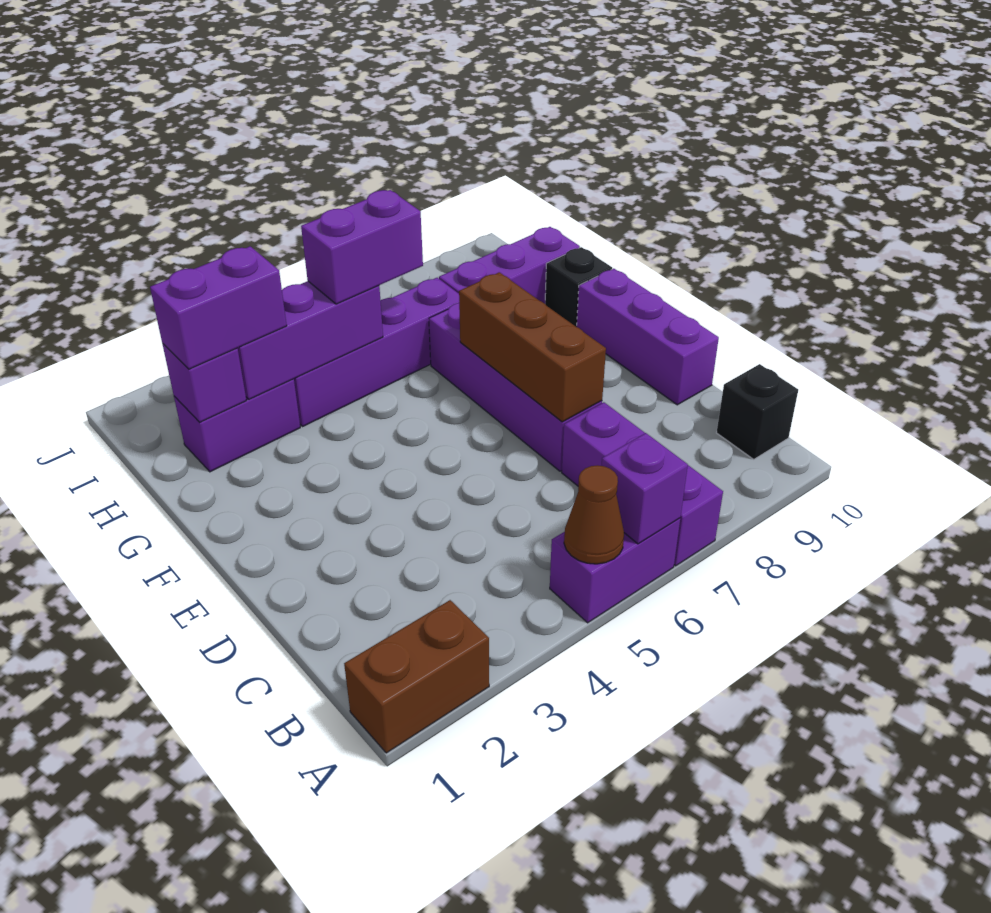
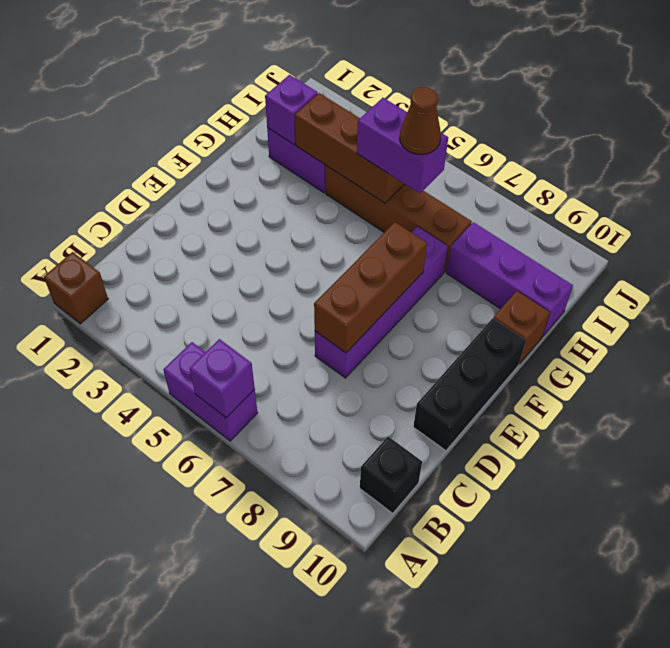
brown brick A1:A2 level 1 -> brown brick A1 level 1
brown cone A5 level 2 -> brown cone H6 level 4
purple brick A7:C7 level 1 -> none
purple brick D10:F10 level 1 -> black brick D10:F10 level 1
black brick G10 level 1 -> brown brick G10 level 1
purple brick H2:H3 level 3 -> none
purple brick H3:H5 level 2 -> brown brick H3:H5 level 2
purple brick H4:H7 level 1 -> brown brick H4:H7 level 1

